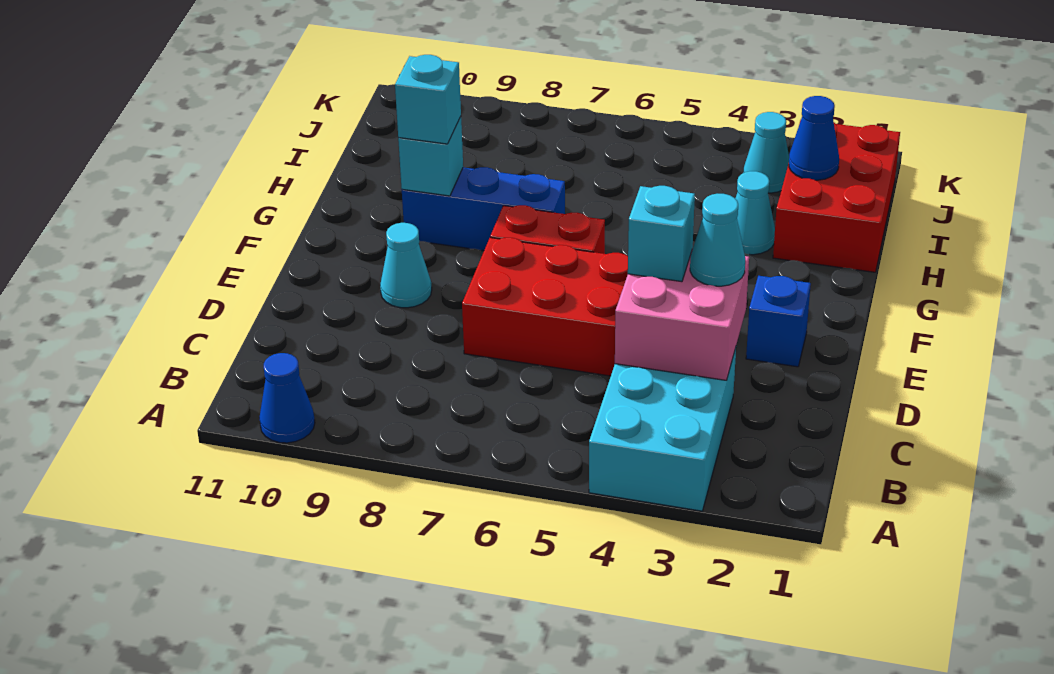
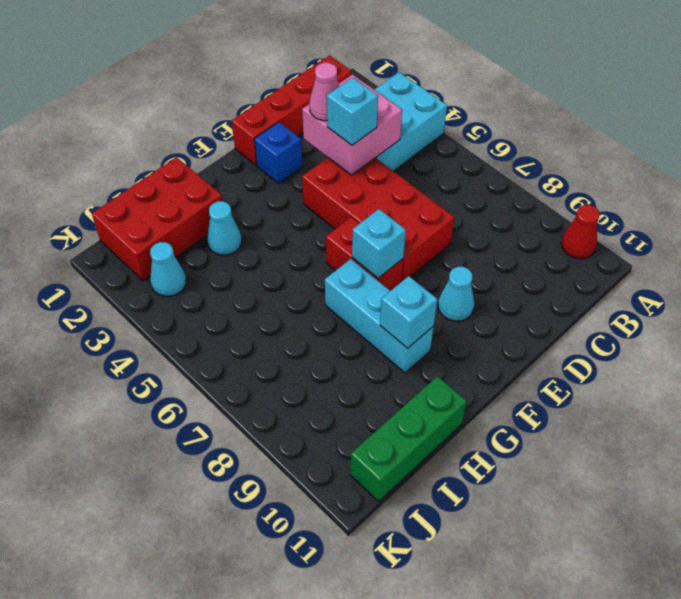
blue cone A10 level 1 -> red cone A10 level 1
none -> red brick B1:E1 level 1
cyan cone D3 level 3 -> pink cone D3 level 3
blue brick G7:G9 level 1 -> cyan brick G7:G9 level 1
cyan brick G9 level 3 -> cyan brick F7 level 2
none -> green brick H11:J11 level 1
blue cone I2 level 2 -> none

